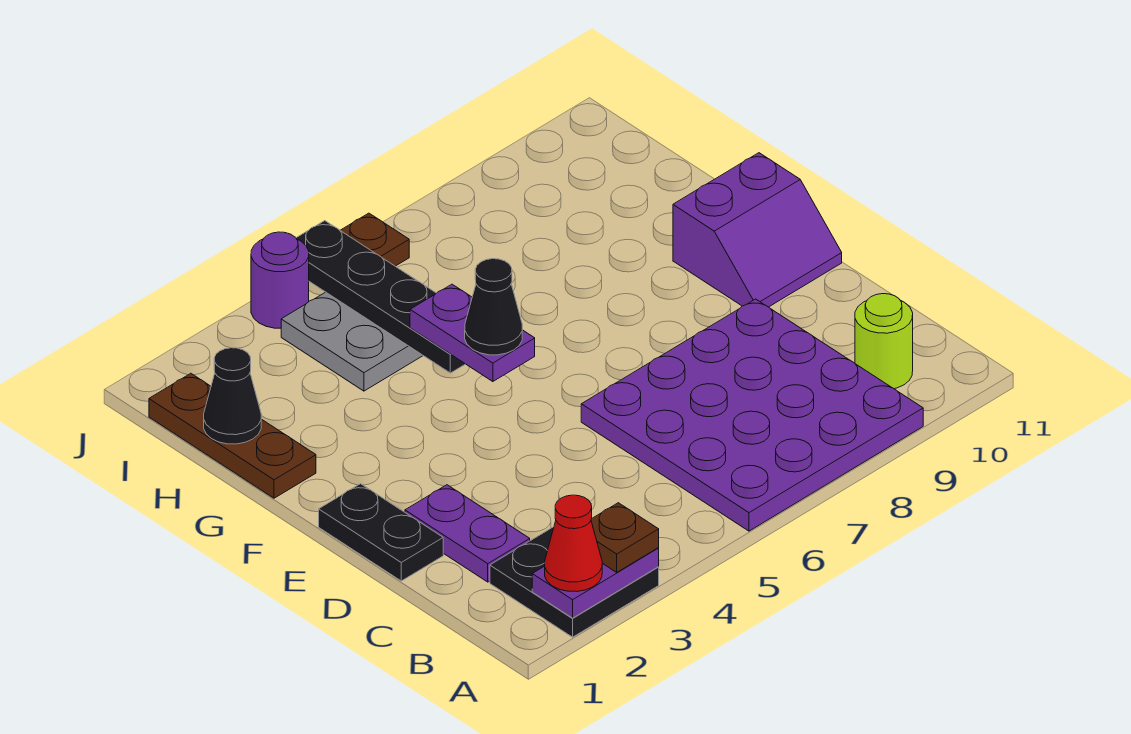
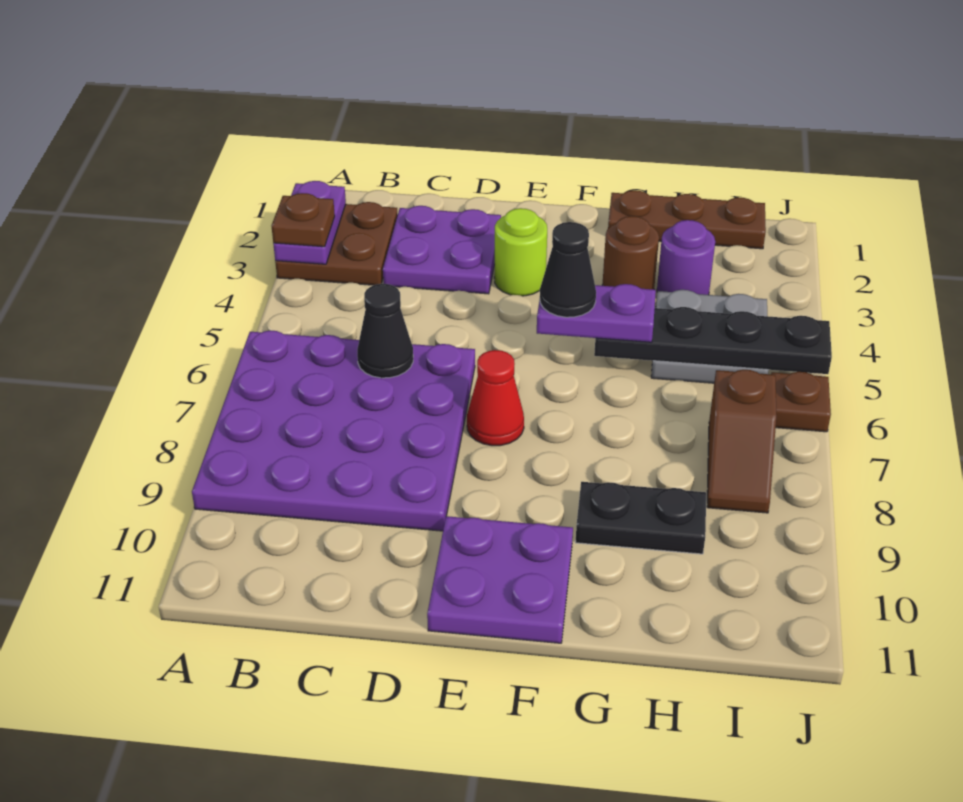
black plate A2:B3 level 1 -> brown plate A2:B3 level 1
red cone A2 level 3 -> red cone E7 level 1
lime round brick B10 level 1 -> lime round brick E3 level 1
purple plate C2:D2 level 1 -> purple plate C2:D3 level 1
black plate D1:E1 level 1 -> black plate G9:H9 level 1
purple slope E10:F11 level 1 top F -> purple plate E10:F11 level 1
none -> brown round brick G3 level 1
black cone H1 level 2 -> black cone C6 level 2
none -> brown slope I7:I8 level 1 top 7
purple round brick J4 level 1 -> purple round brick H3 level 1

